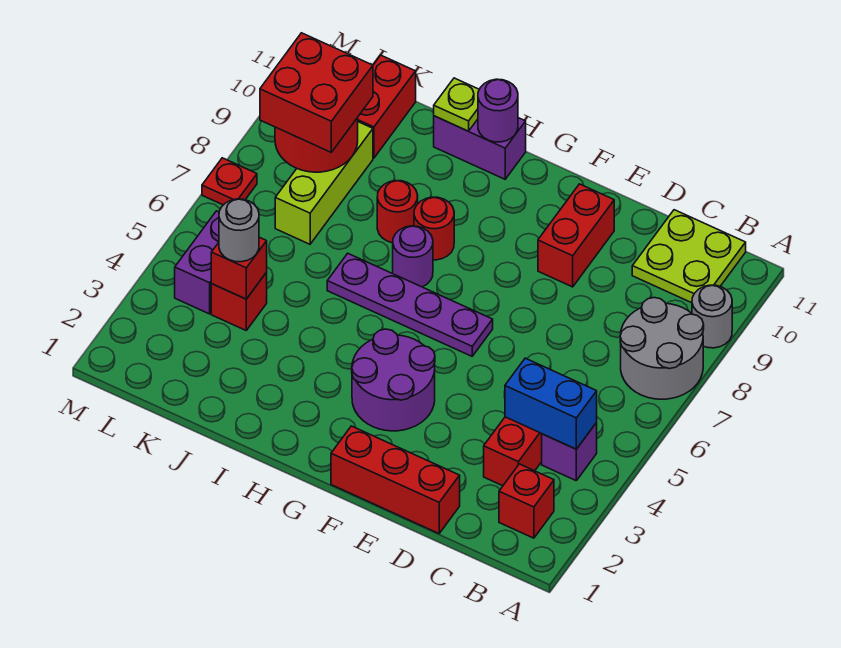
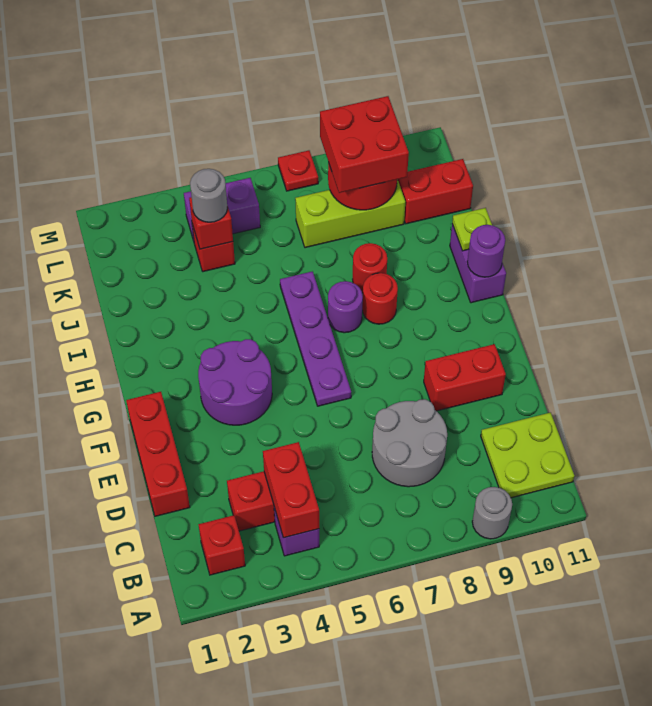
grey round brick A7:B8 level 1 -> grey round brick C7:D8 level 1
blue brick B4:C4 level 2 -> red brick B4:C4 level 2

